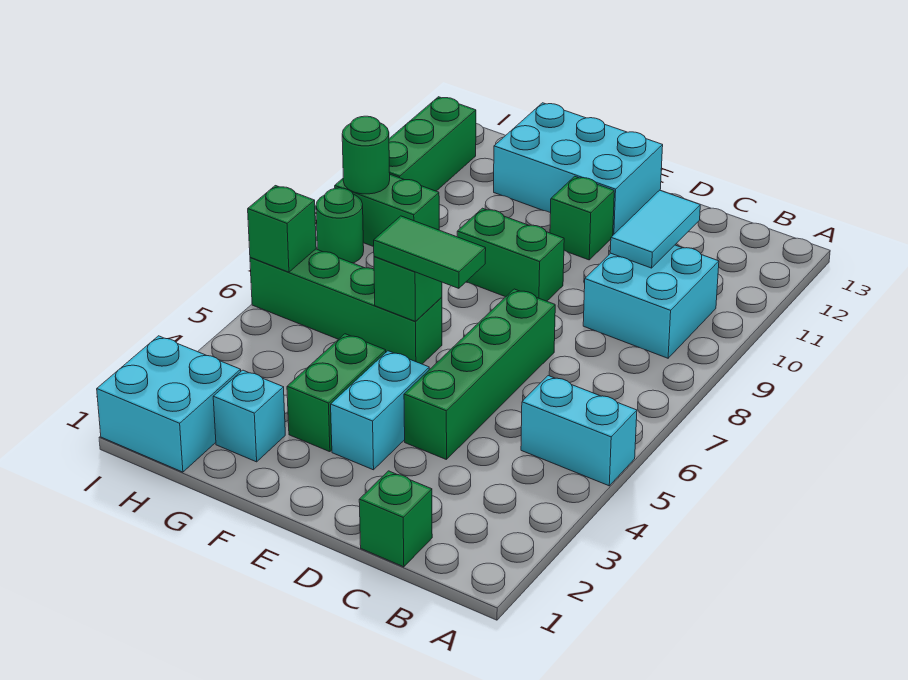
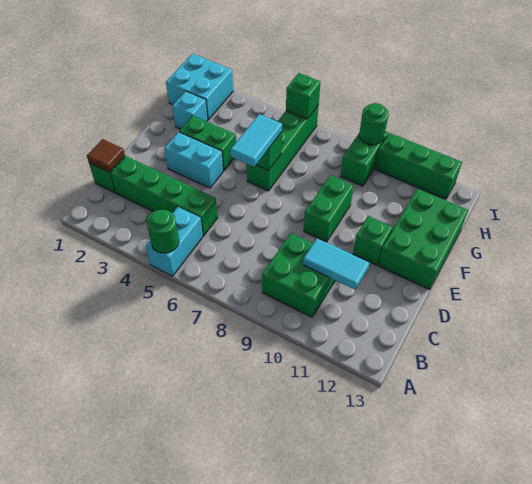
cyan brick B9:C10 level 1 -> green brick B9:C10 level 1
none -> brown tile C1 level 2
green brick D4:D7 level 1 -> green brick C2:C5 level 1
green tile E6:F6 level 3 -> cyan tile E6:F6 level 3
cyan brick E12:G13 level 1 -> green brick E12:G13 level 1
green round brick I8 level 1 -> green round brick A5 level 2

